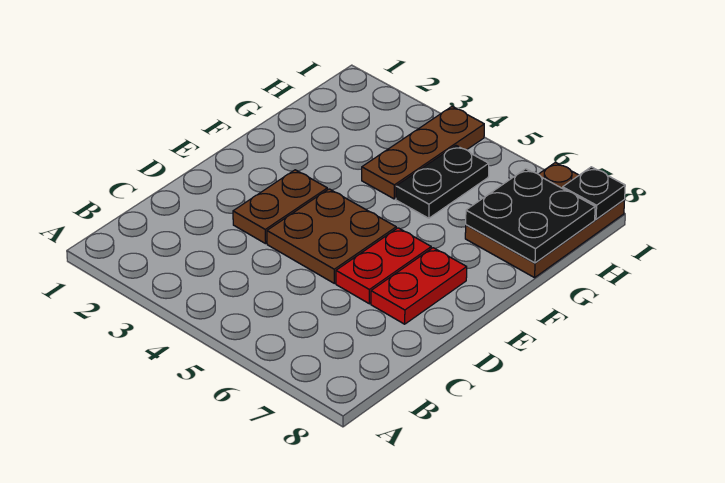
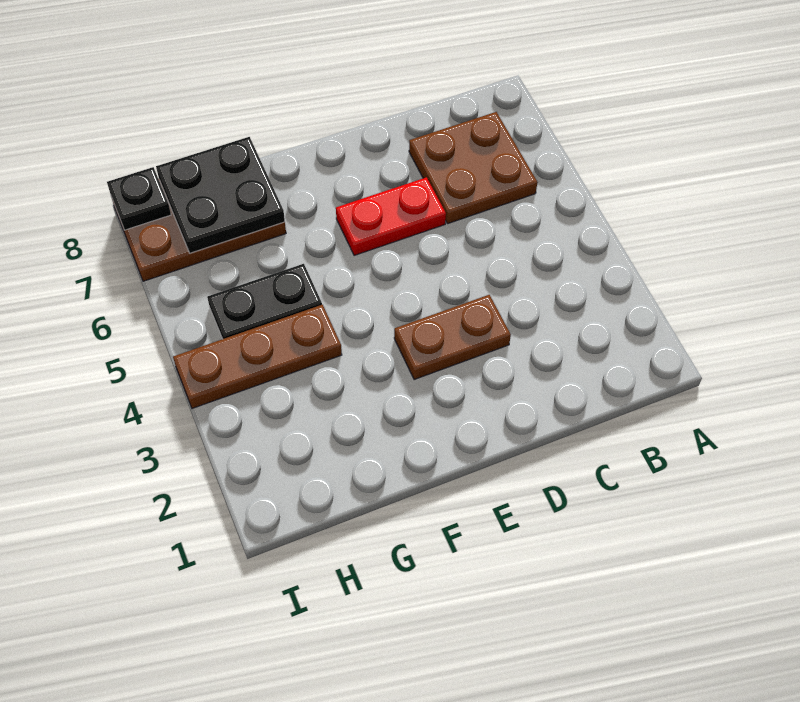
brown plate D4:E5 level 1 -> brown plate B6:C7 level 1
red plate D7:E7 level 1 -> none

